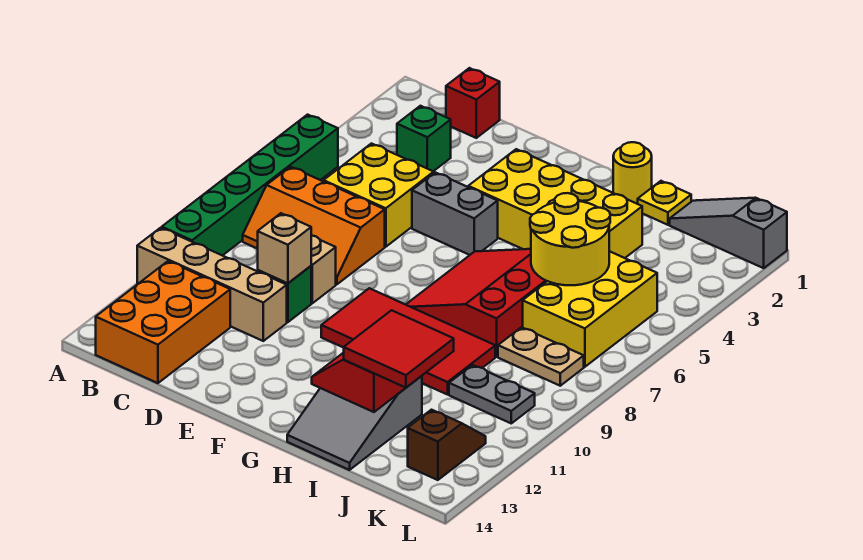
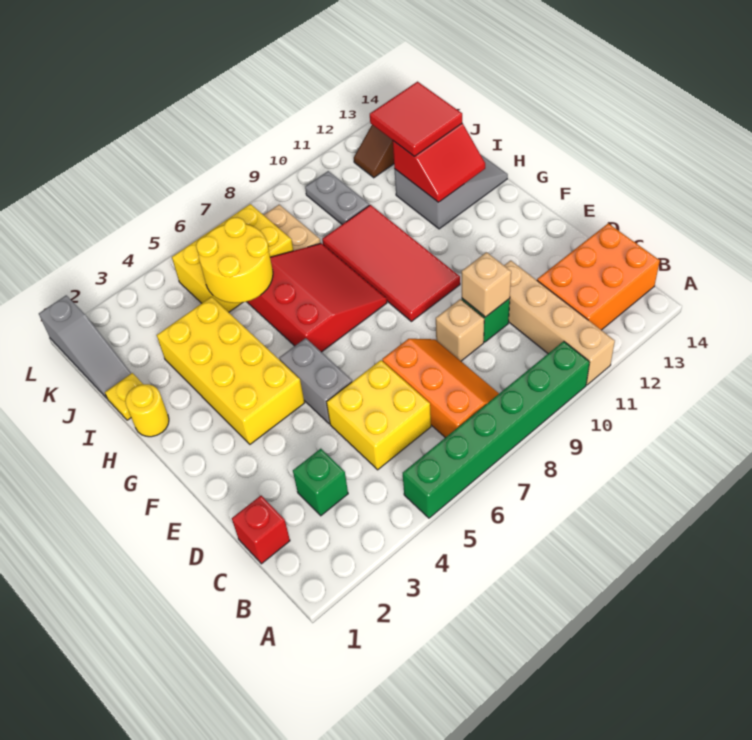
red slope G6:I8 level 1 top I -> red slope G6:I8 level 1 top 6

